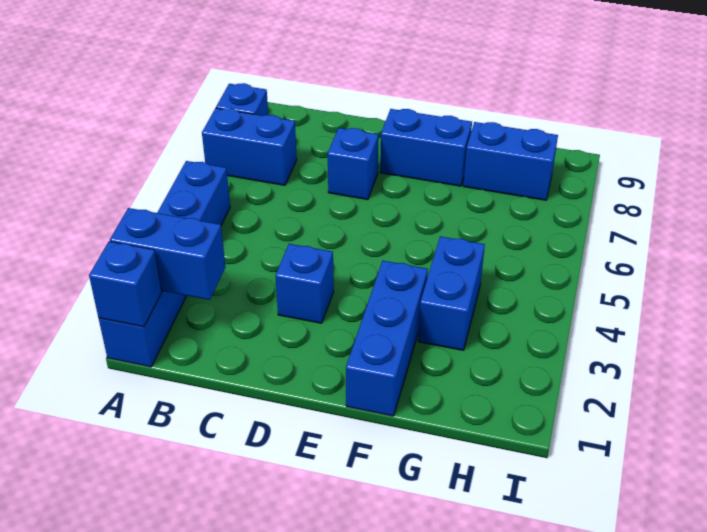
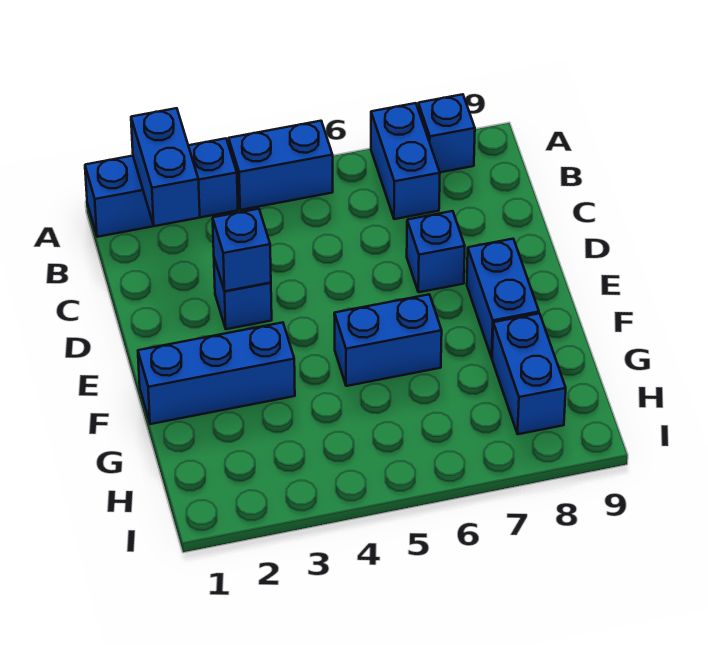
blue brick A1 level 2 -> blue brick D3 level 2
blue brick G3:G4 level 1 -> blue brick F5:F6 level 1

